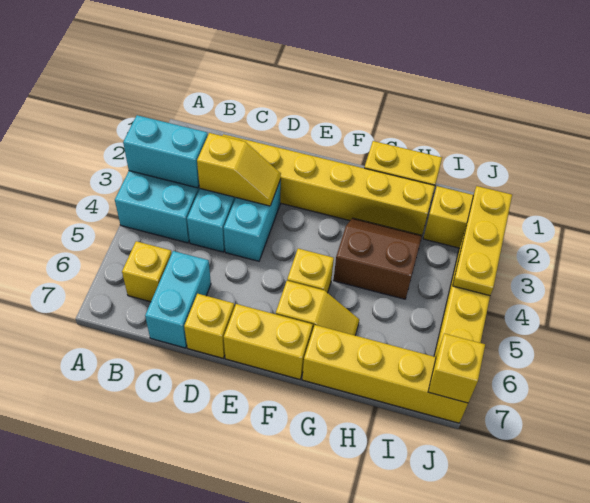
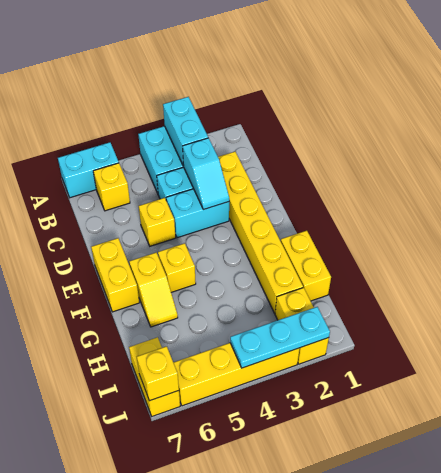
yellow slope C3:D3 level 2 top C -> cyan slope C3:D3 level 2 top C
cyan brick C6:C7 level 1 -> cyan brick A6:A7 level 1
yellow brick D7 level 1 -> yellow brick D5 level 1
brown slope G3:H4 level 1 top 4 -> none
yellow brick G7:J7 level 1 -> yellow brick I7:J7 level 1
yellow plate J2:J4 level 2 -> cyan plate J2:J4 level 2

